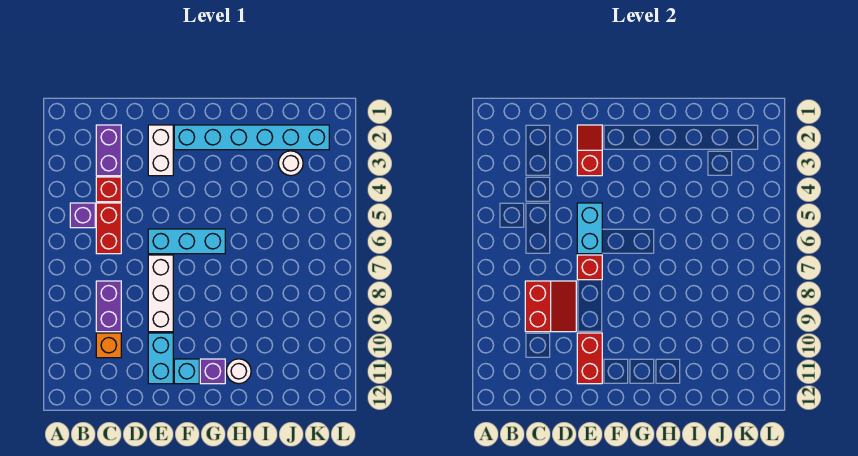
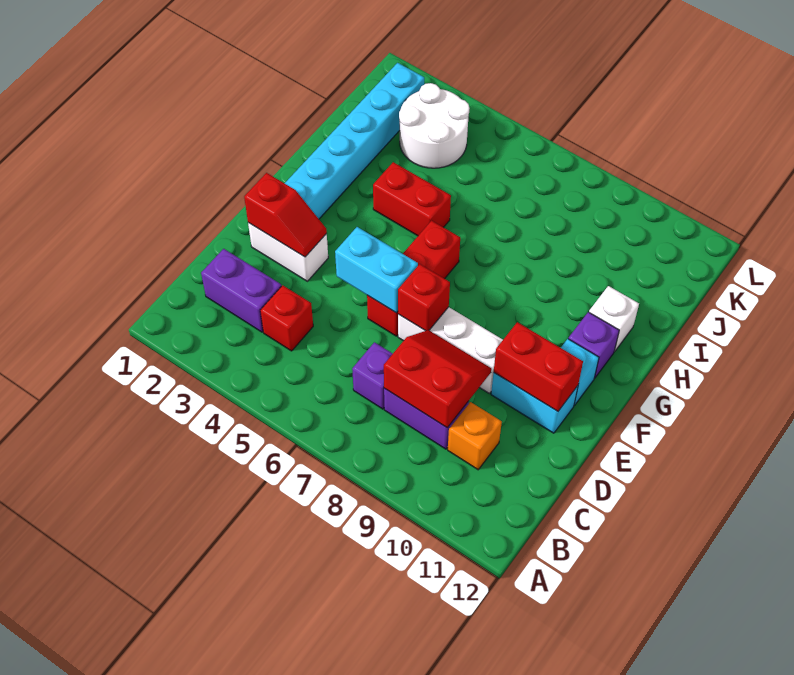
purple brick B5 level 1 -> purple brick C7 level 1
red brick C5:C6 level 1 -> red brick H4:H5 level 1
red slope E2:E3 level 2 top 3 -> red slope E2:E3 level 2 top 2
cyan brick E6:G6 level 1 -> red brick E6:G6 level 1
white round brick H11 level 1 -> white brick H11 level 1
white round brick J3 level 1 -> white round brick J3:K4 level 1

